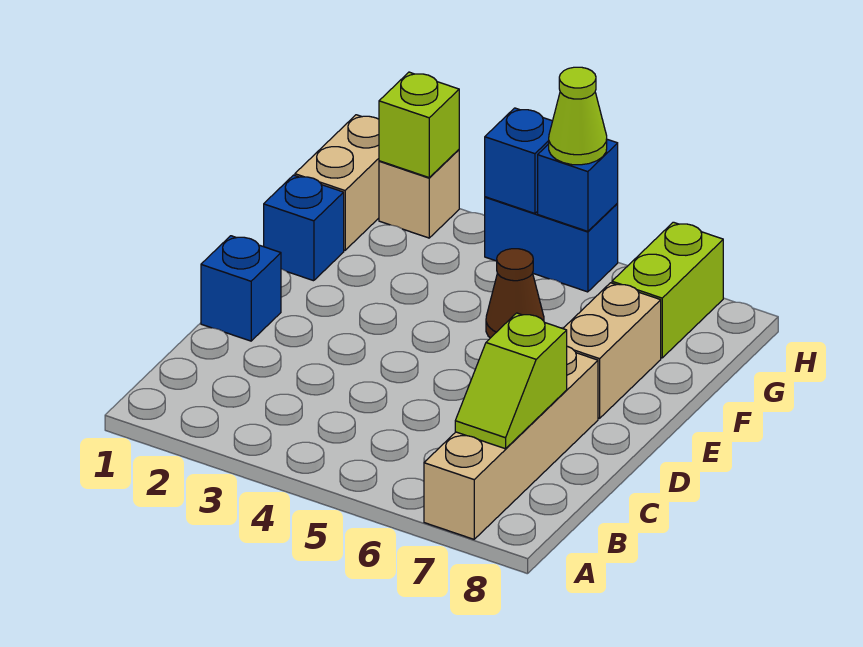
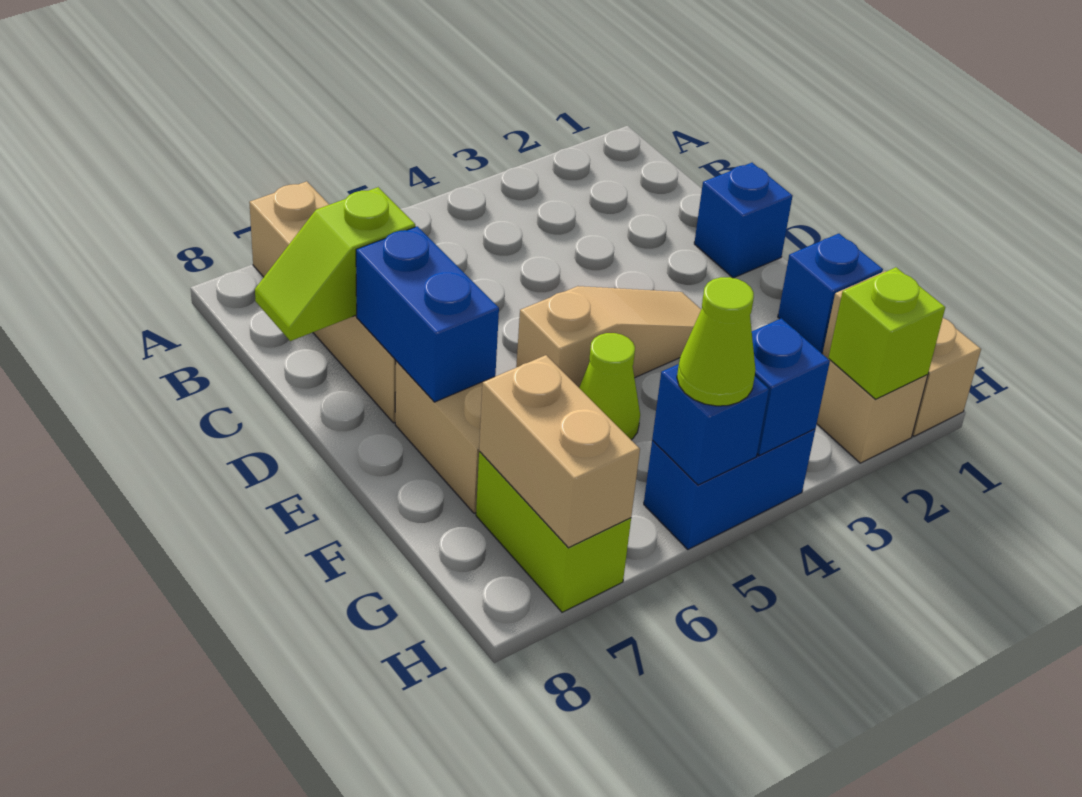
lime slope B7:C7 level 2 top C -> lime slope C7:C8 level 2 top 7
none -> blue brick D7:E7 level 2
none -> tan slope E3:E5 level 1 top 5
brown cone F5 level 1 -> lime cone F5 level 1
none -> tan brick G7:H7 level 2

